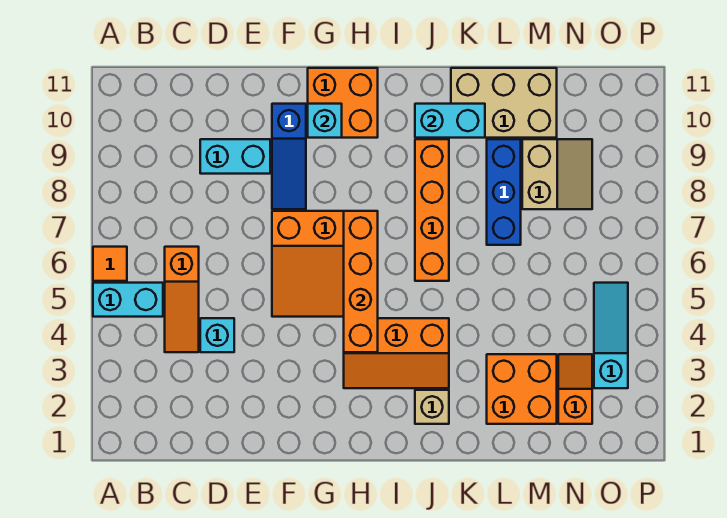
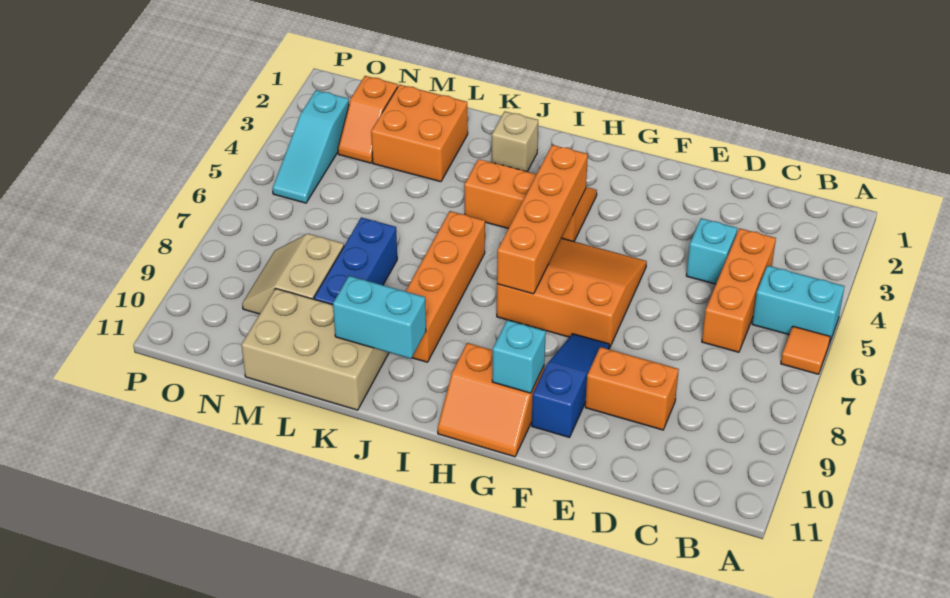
orange slope C4:C6 level 1 top 6 -> orange brick C4:C6 level 1
cyan brick D9:E9 level 1 -> orange brick D9:E9 level 1
orange brick G10:H11 level 1 -> orange slope G10:H11 level 1 top 10

